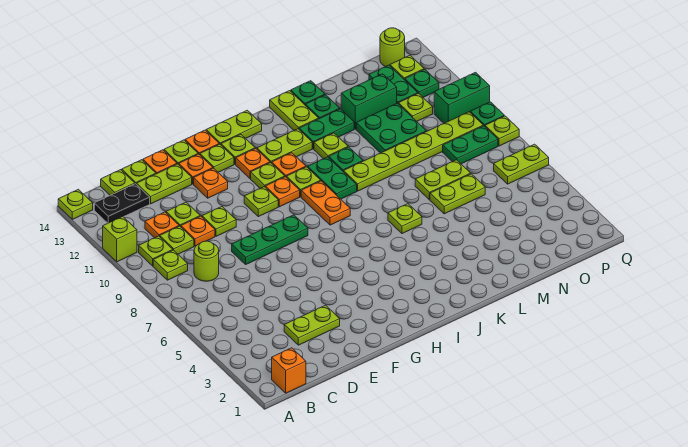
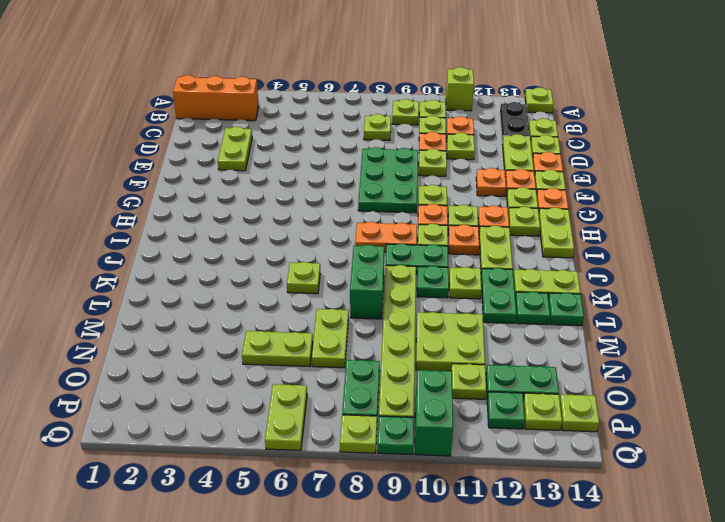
orange brick B1 level 1 -> orange brick B1:B3 level 1
lime round brick C8 level 1 -> lime plate C8 level 1
green plate E8:G8 level 1 -> green plate E8:G9 level 1
lime plate M6:N6 level 1 -> lime plate N5:N6 level 1
green plate M10:N11 level 1 -> lime plate M10:N11 level 1
green brick M12:N12 level 1 -> green brick K8:L8 level 1
lime round brick P14 level 1 -> lime plate P14 level 1

